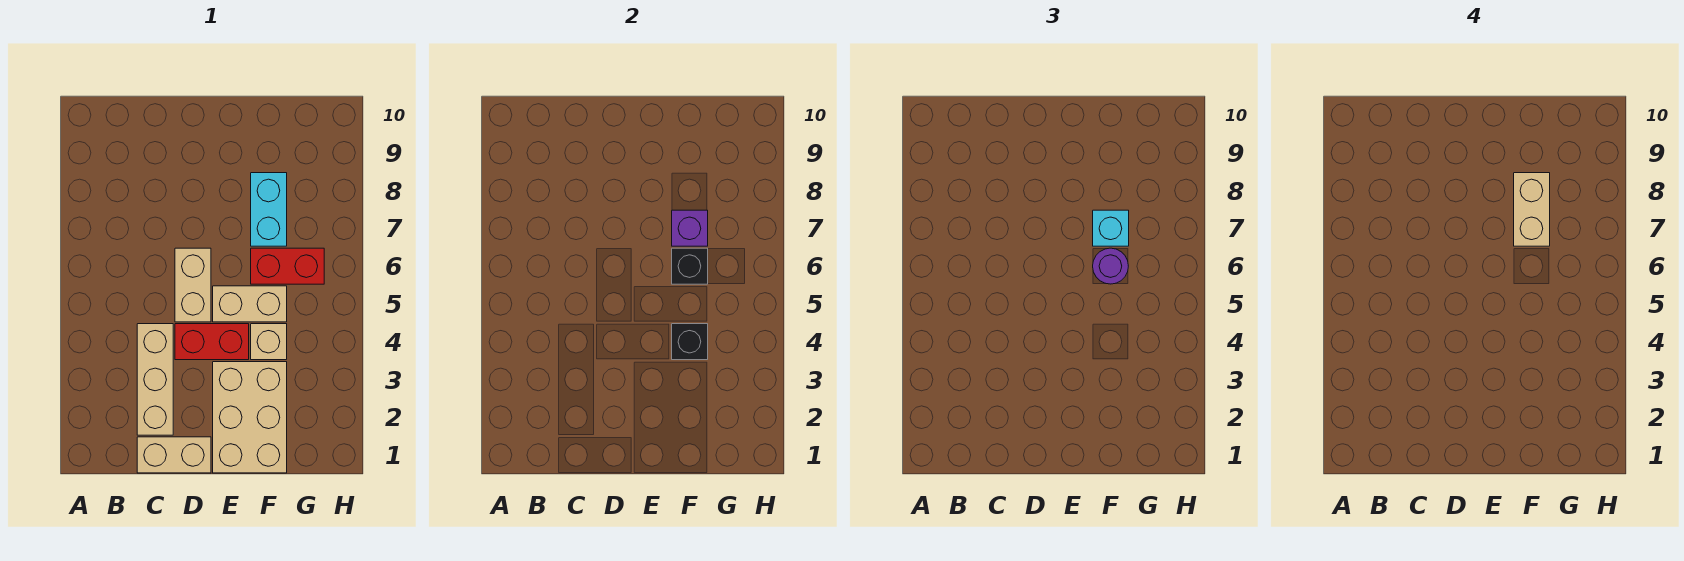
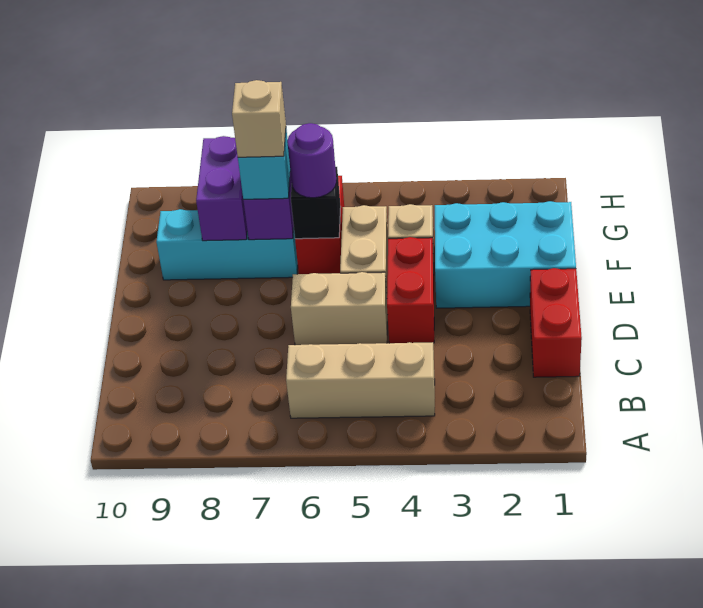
tan brick C1:D1 level 1 -> red brick C1:D1 level 1
tan brick C2:C4 level 1 -> tan brick B4:B6 level 1
tan brick E1:F3 level 1 -> cyan brick E1:F3 level 1
black brick F4 level 2 -> none
cyan brick F7:F8 level 1 -> cyan brick F7:F9 level 1
tan brick F7:F8 level 4 -> tan brick F7 level 4
none -> purple brick F8:G8 level 2

